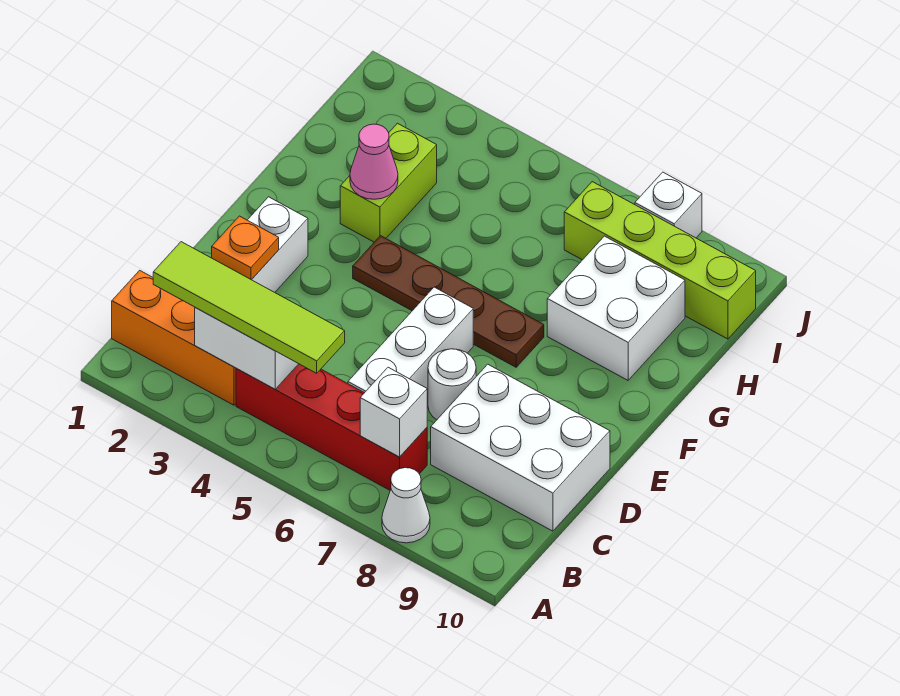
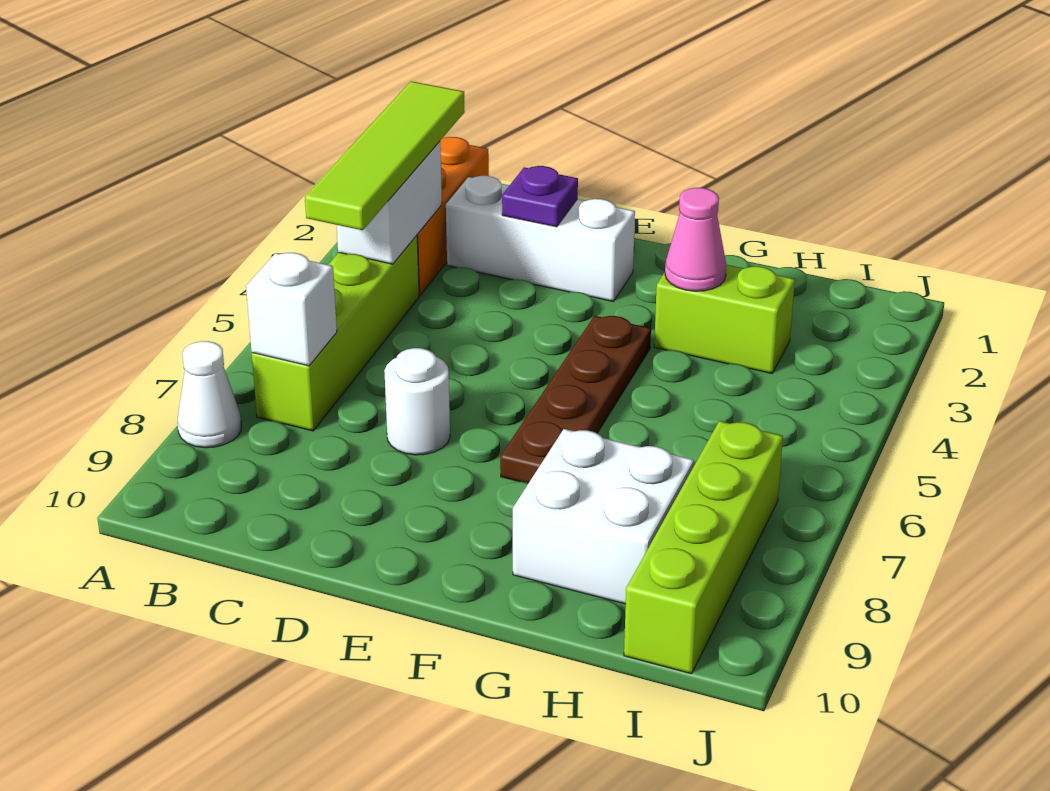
red brick B4:B7 level 1 -> lime brick B4:B7 level 1
white brick C6:E6 level 1 -> none
white brick C8:D10 level 1 -> none
orange plate D2 level 2 -> purple plate D2 level 2
white brick J8 level 1 -> none

